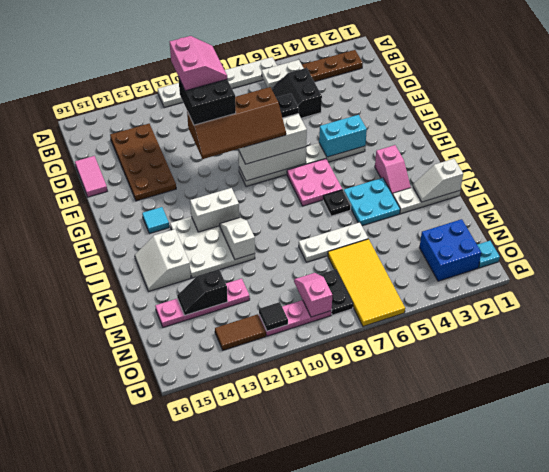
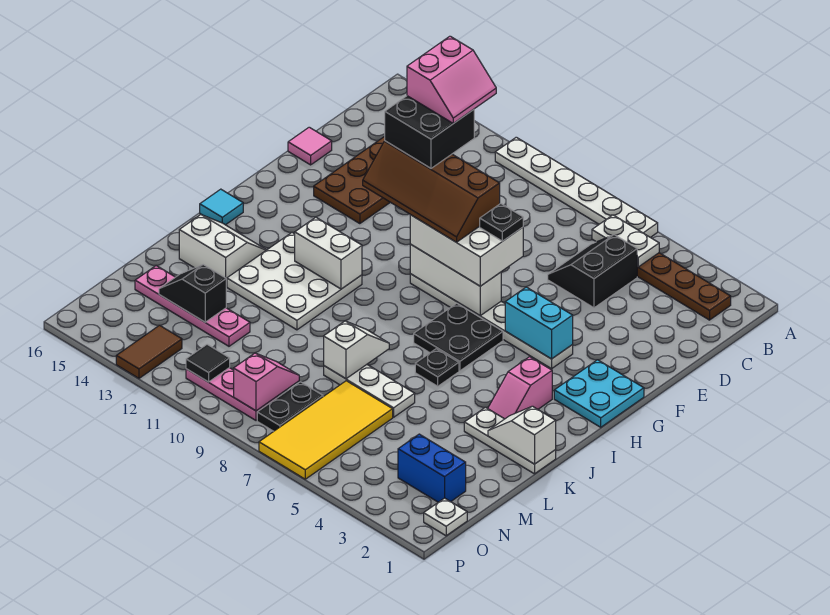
pink tile D16:E16 level 1 -> pink tile E16 level 1
pink plate H6:I7 level 1 -> black plate H6:I7 level 1
cyan tile H14 level 1 -> cyan tile I16 level 1
cyan plate J4:K5 level 1 -> cyan plate G1:H2 level 1
white slope J11:K11 level 2 top K -> white slope K8:L8 level 2 top L
white slope J14:K15 level 1 top 14 -> white slope J14:K15 level 1 top K
blue brick N2:O3 level 1 -> blue brick N2:N3 level 1
cyan plate O1 level 1 -> white plate O1 level 1
brown tile O12:O13 level 1 -> brown tile O13:P13 level 1

